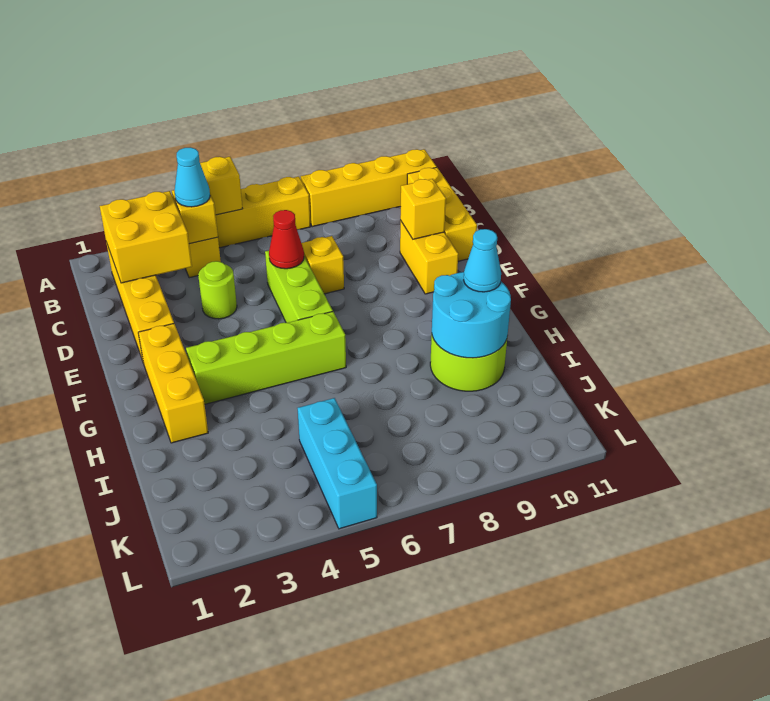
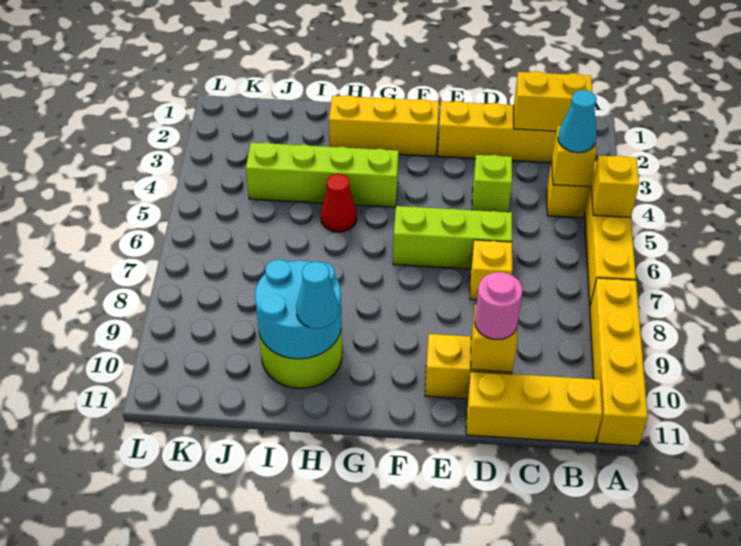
yellow brick B2:C3 level 2 -> yellow brick B2:C2 level 2
lime round brick D4 level 1 -> lime brick D4 level 1
red cone D6 level 2 -> red cone H5 level 1
none -> pink round brick D10 level 3
lime brick G3:G6 level 1 -> lime brick G4:J4 level 1
cyan brick J5:L5 level 1 -> none

